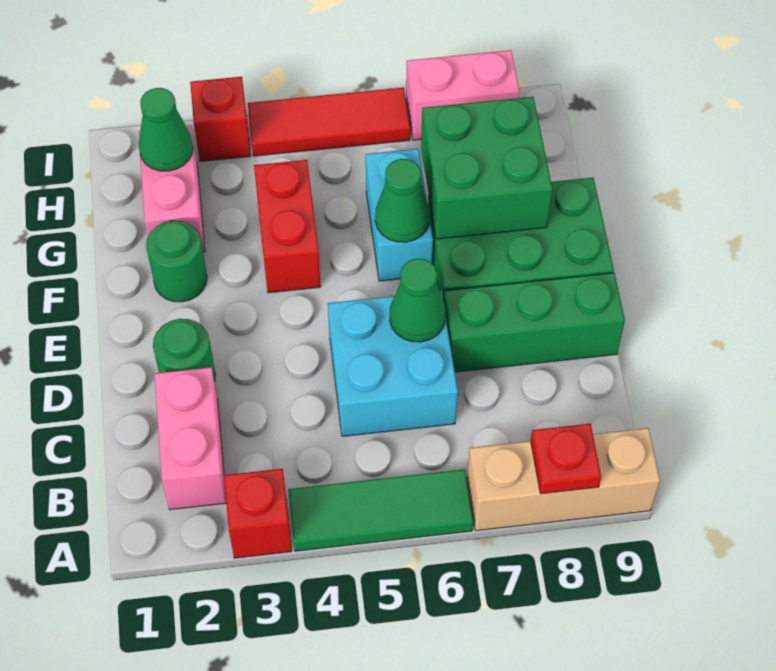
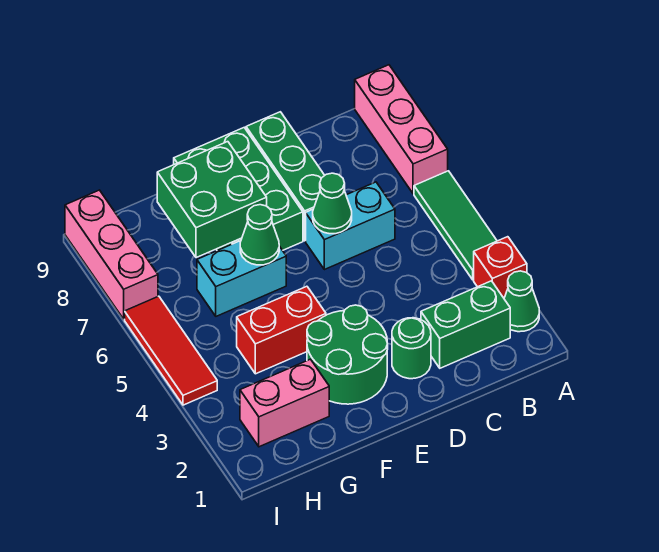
tan brick A7:A9 level 1 -> pink brick A7:A9 level 1
red plate A8 level 2 -> none
pink brick B2:C2 level 1 -> green brick B2:C2 level 1
cyan brick C5:D6 level 1 -> cyan brick C6:D6 level 1
green round brick F2 level 1 -> green round brick E2:F3 level 1
green cone H2 level 2 -> green cone A2 level 1
red brick I3 level 1 -> none
pink brick I7:I8 level 1 -> pink brick I7:I9 level 1

